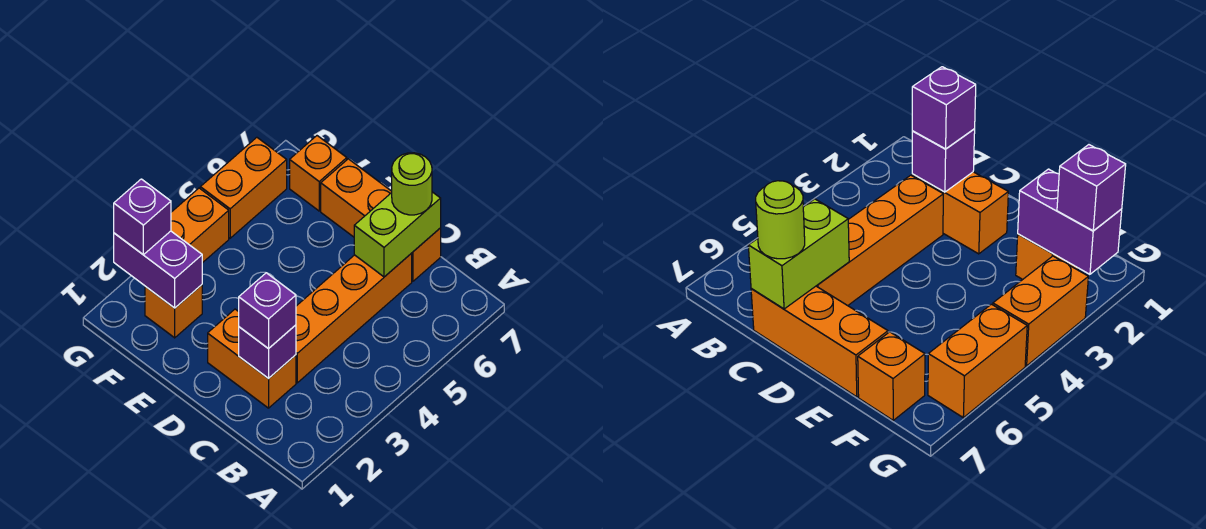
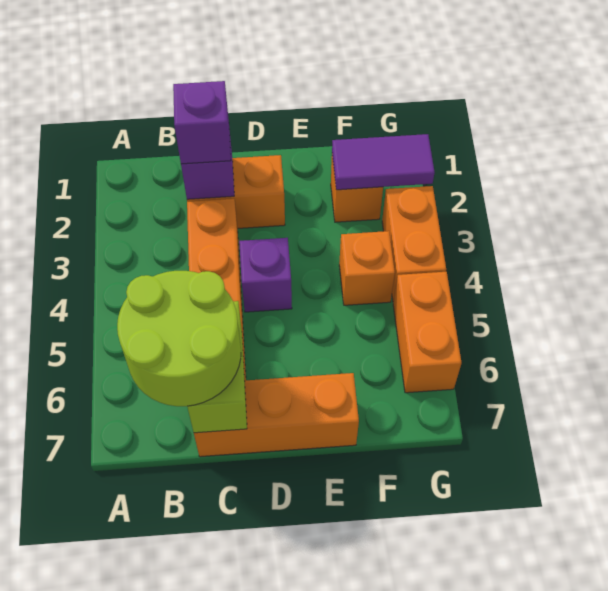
lime round brick C7 level 3 -> lime round brick B6:C7 level 3
purple brick F2:G2 level 2 -> purple tile F2:G2 level 2
orange brick F7 level 1 -> orange brick F4 level 1
purple brick G2 level 3 -> purple brick D4 level 1

